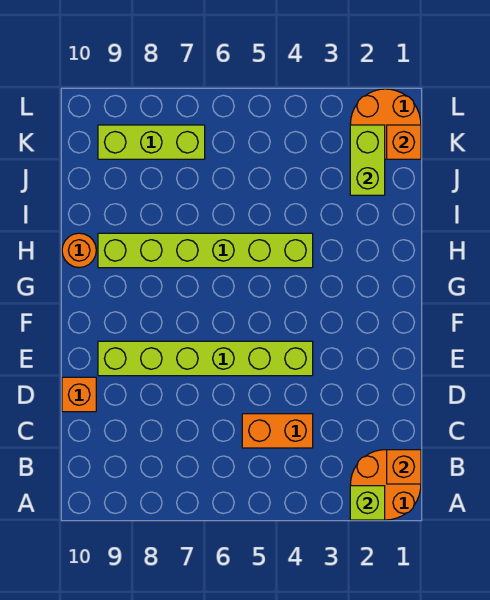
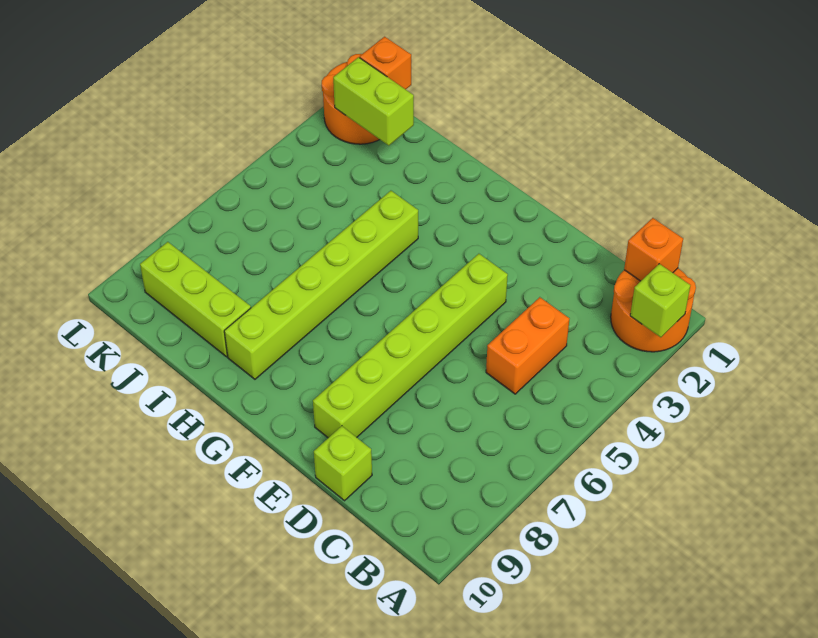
orange brick D10 level 1 -> lime brick D10 level 1
orange round brick H10 level 1 -> none
lime brick K7:K9 level 1 -> lime brick I9:K9 level 1

